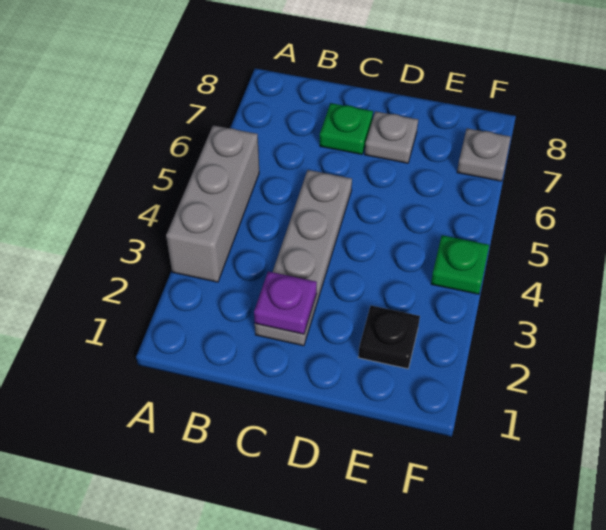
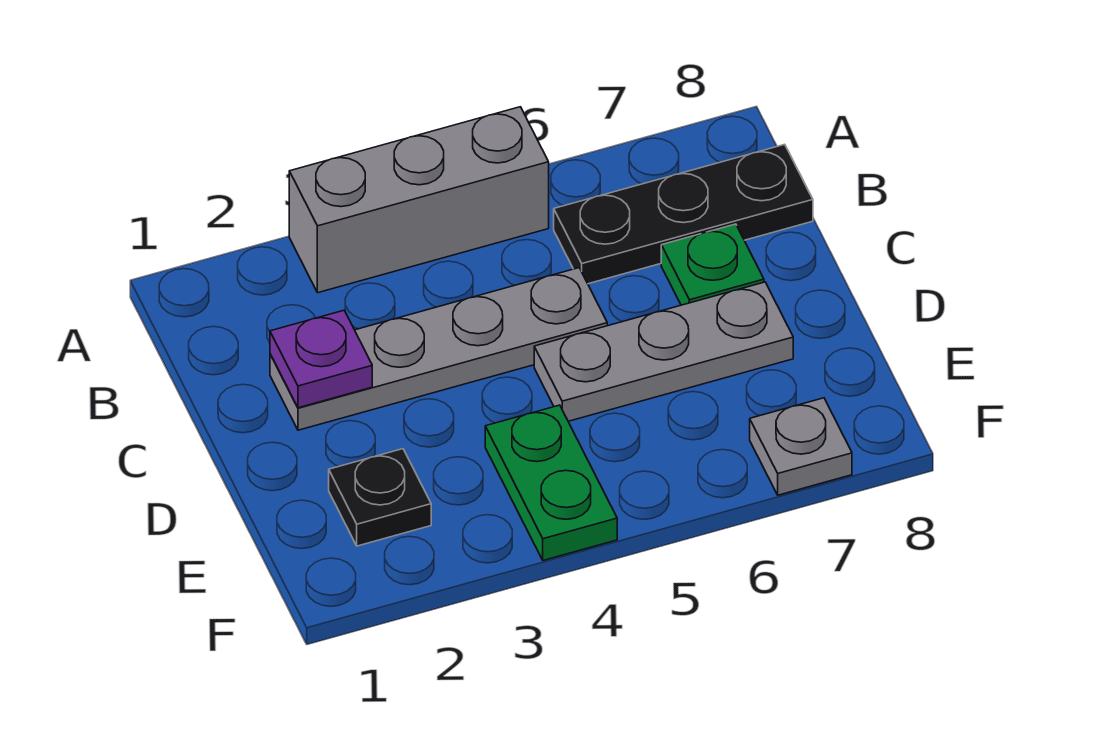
none -> black plate B6:B8 level 1
grey plate D7 level 1 -> grey plate D5:D7 level 1
green plate F4 level 1 -> green plate E4:F4 level 1

